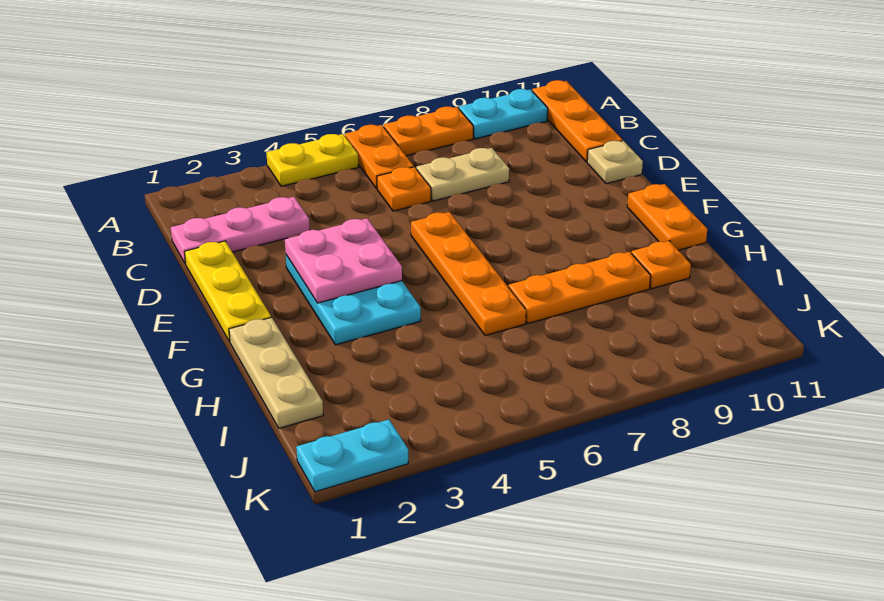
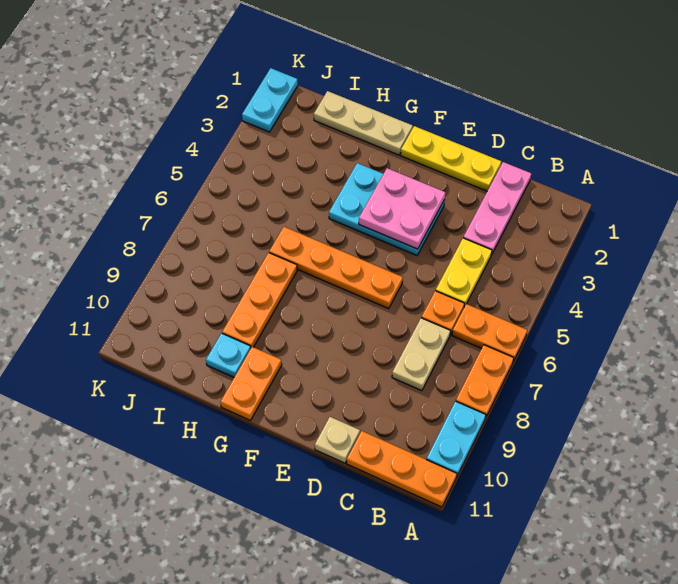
yellow plate A4:A5 level 1 -> yellow plate C4:C5 level 1
orange plate F11:G11 level 1 -> orange plate G10:G11 level 1
orange plate H10 level 1 -> cyan plate H10 level 1

